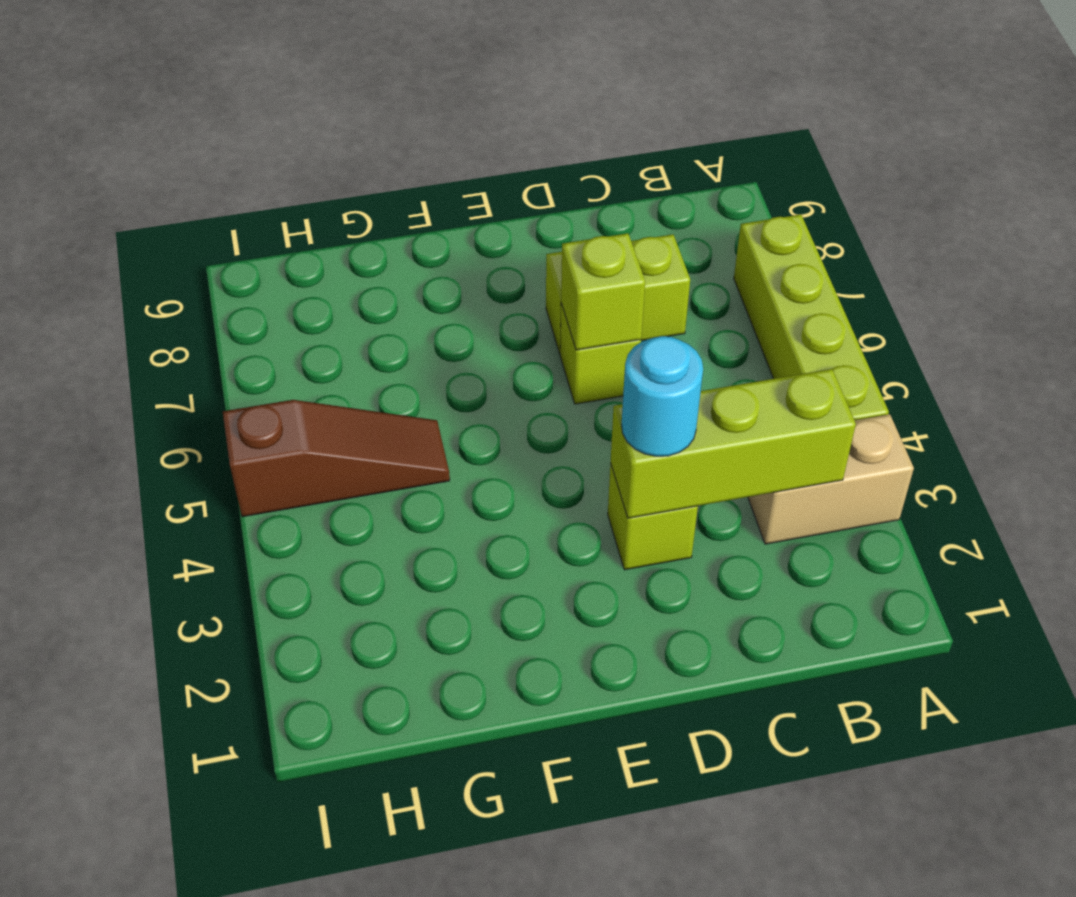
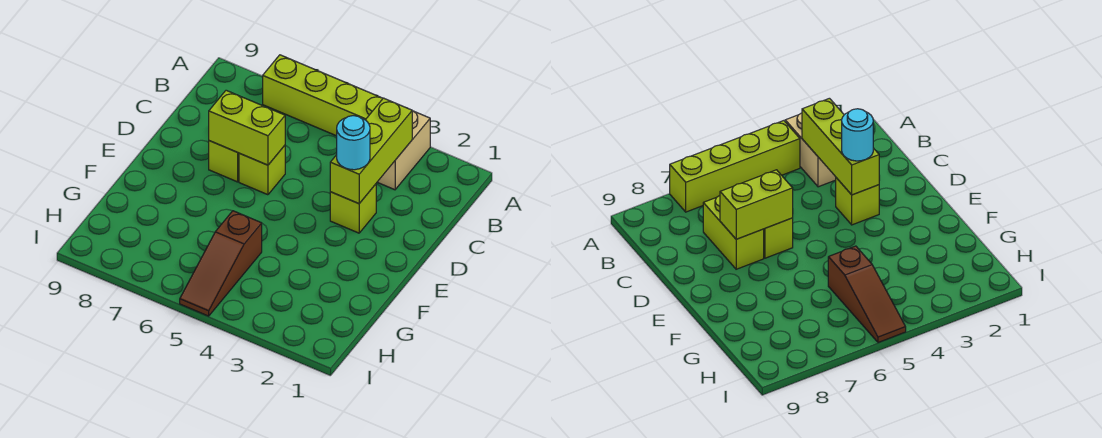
lime brick D6 level 2 -> lime brick D6:D7 level 2
brown slope G5:I5 level 1 top I -> brown slope G5:I5 level 1 top G

